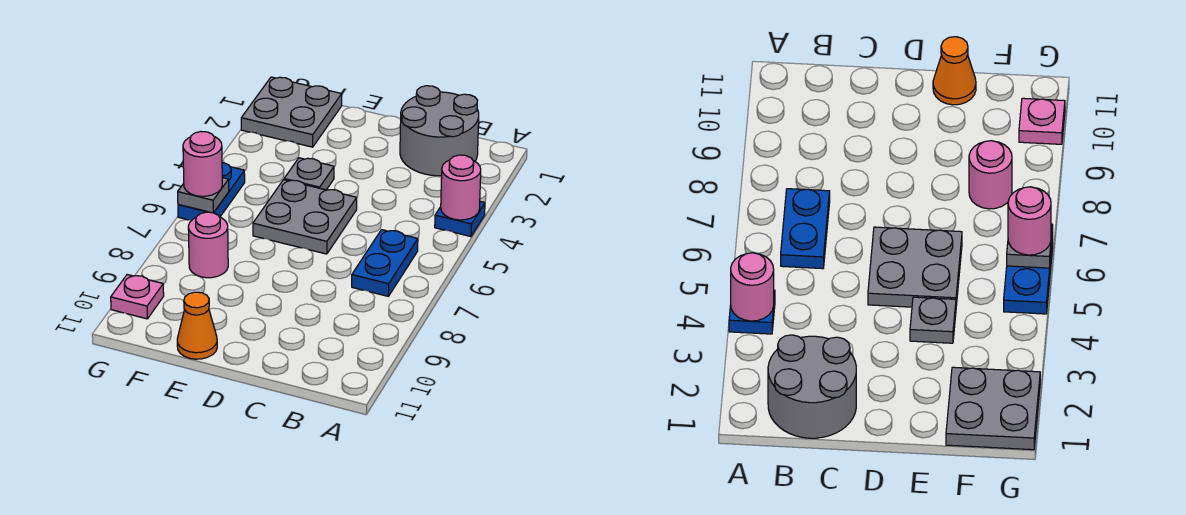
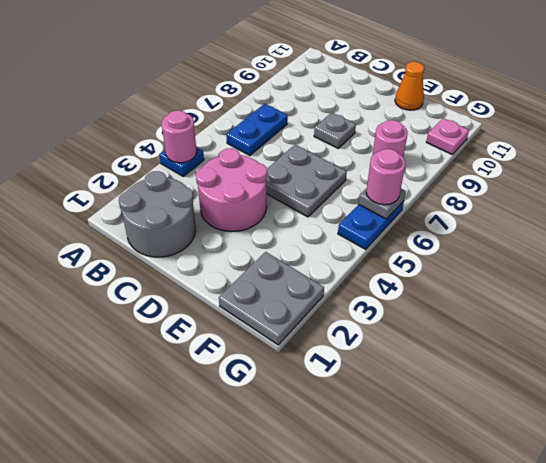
none -> pink round brick C3:D4 level 1
grey plate E4 level 1 -> grey plate D8 level 1

